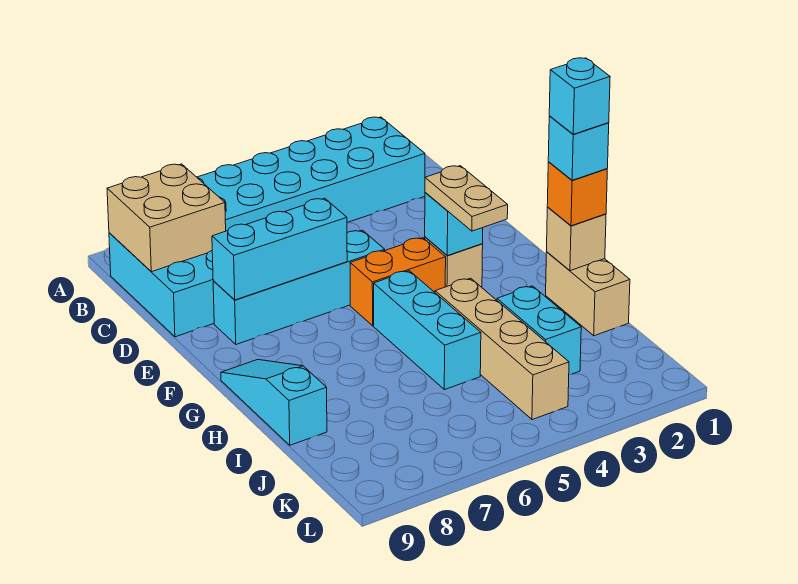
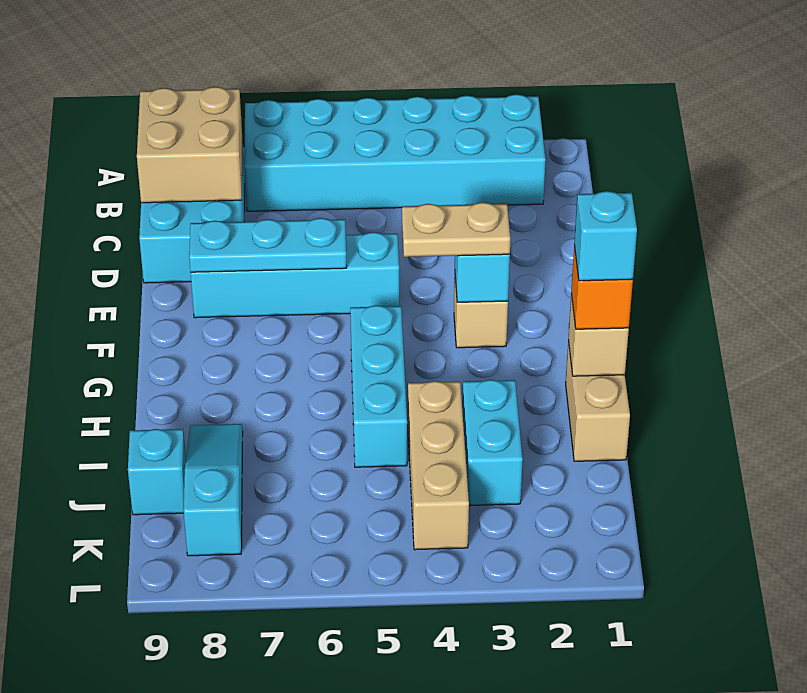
cyan brick E6:E8 level 2 -> cyan plate E6:E8 level 2
tan plate F3:G3 level 3 -> tan plate F3:F4 level 3
orange brick F4:F5 level 1 -> none
cyan slope G9:I9 level 1 top I -> cyan slope I8:K8 level 1 top K
cyan brick H1 level 5 -> cyan brick J9 level 1
tan brick H4:K4 level 1 -> tan brick I4:K4 level 1

